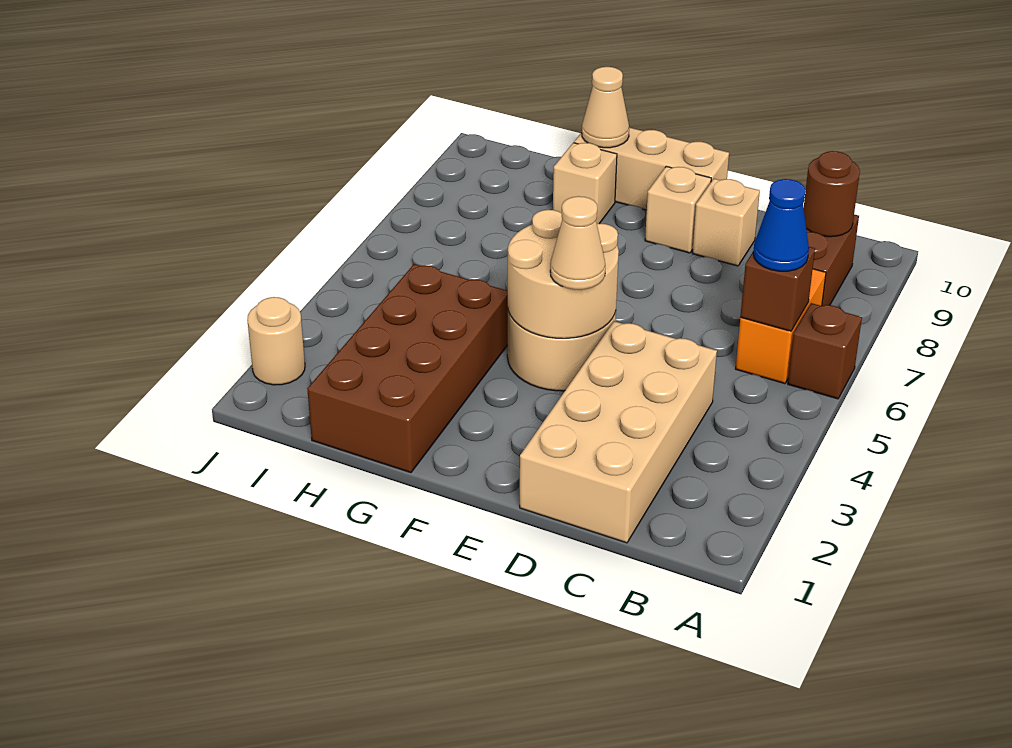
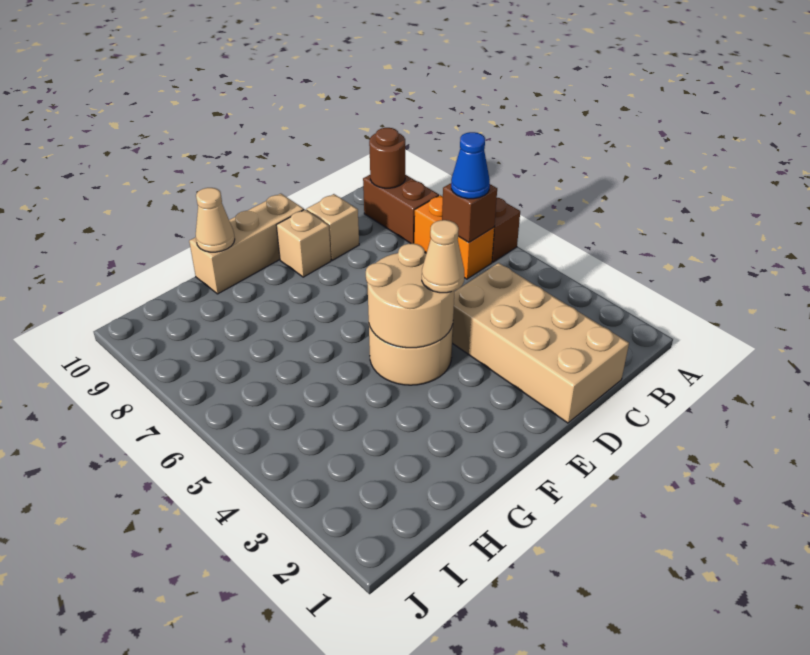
brown brick G1:H4 level 1 -> none
tan brick G9 level 1 -> none
tan round brick J2 level 1 -> none

